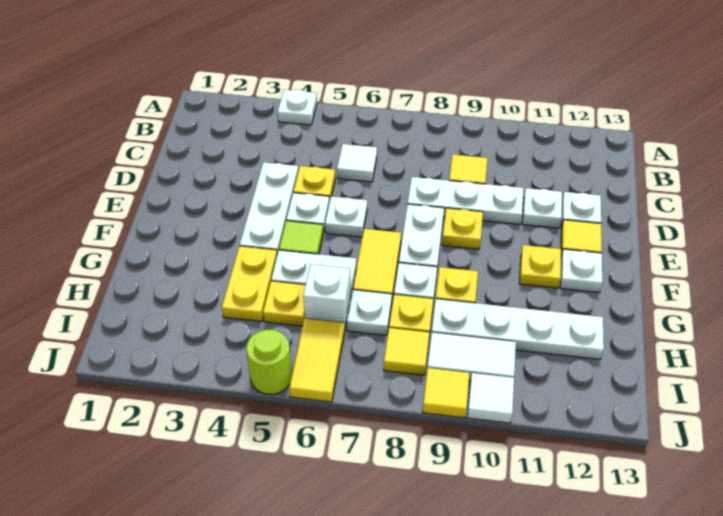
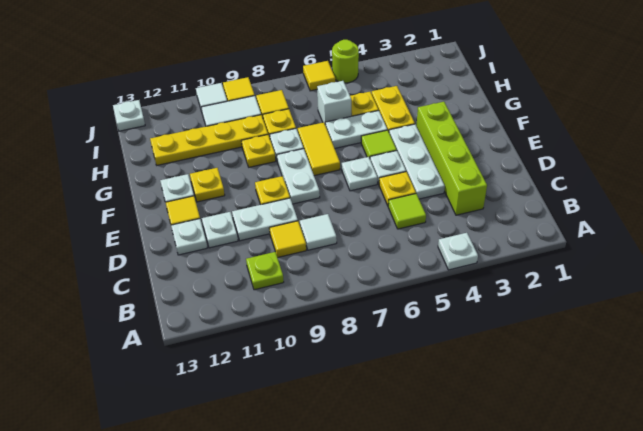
none -> lime plate B10 level 1
none -> lime brick C3:F3 level 1
none -> lime tile C5 level 1
white tile C6 level 1 -> white tile C8 level 1
white plate D8:D10 level 1 -> white plate D9:D10 level 1
white plate H7 level 1 -> white plate J13 level 1
white plate H9:H12 level 1 -> yellow plate H9:H12 level 1
yellow tile I6:J6 level 1 -> yellow tile J6 level 1

